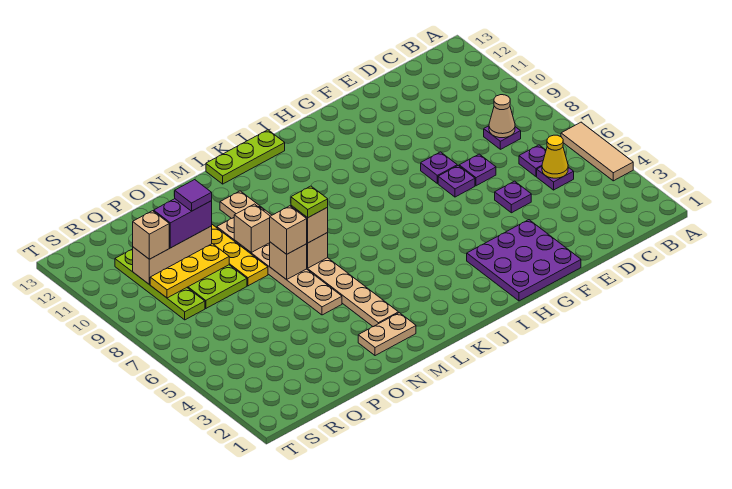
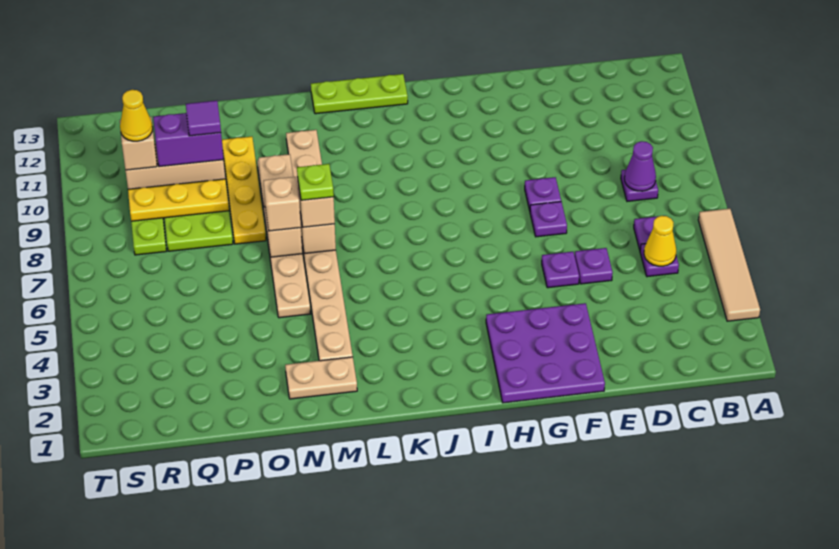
tan tile A4:A6 level 1 -> tan tile A3:A6 level 1
tan cone C8 level 2 -> purple cone C8 level 2
purple plate E7 level 1 -> purple plate F5 level 1
none -> yellow cone R10 level 4

